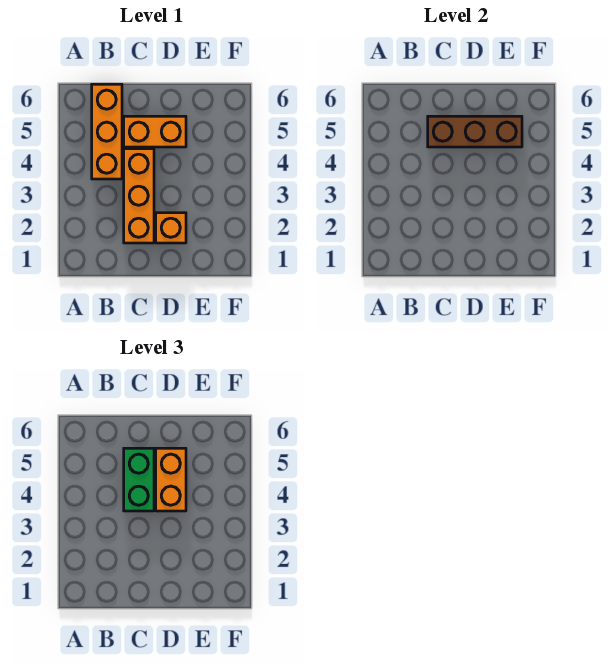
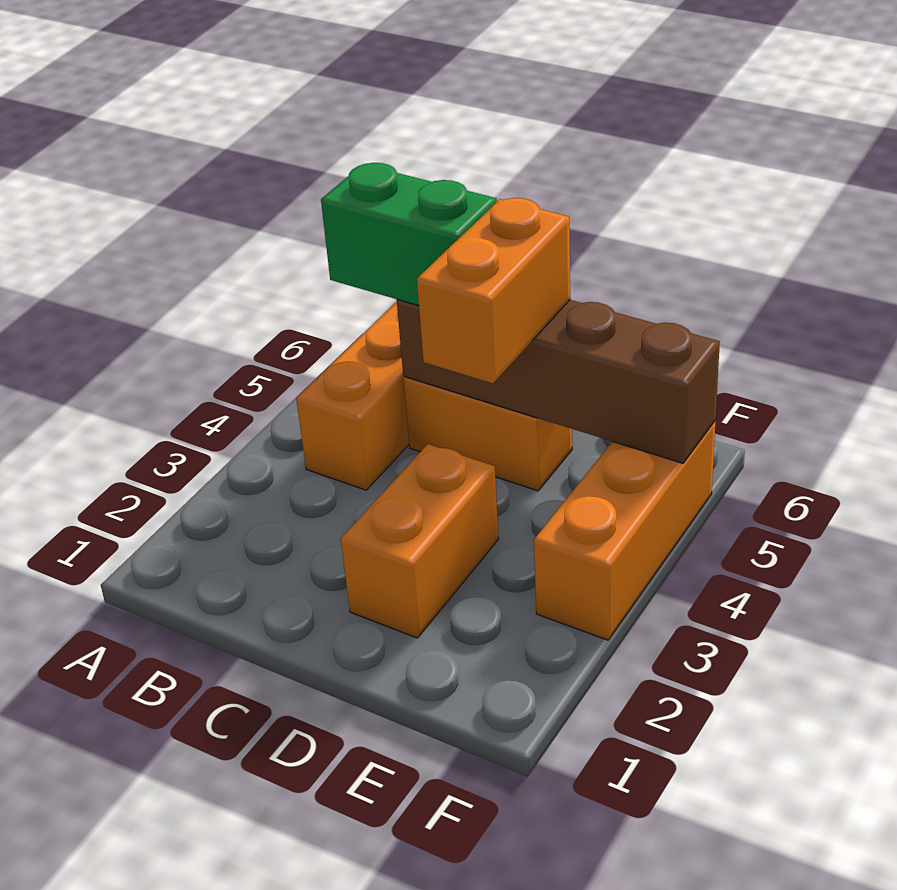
orange brick C2:C4 level 1 -> orange brick F3:F5 level 1
green brick C4:C5 level 3 -> green brick B5:C5 level 3
brown brick C5:E5 level 2 -> brown brick C5:F5 level 2
orange brick D2 level 1 -> orange brick D2:D3 level 1

